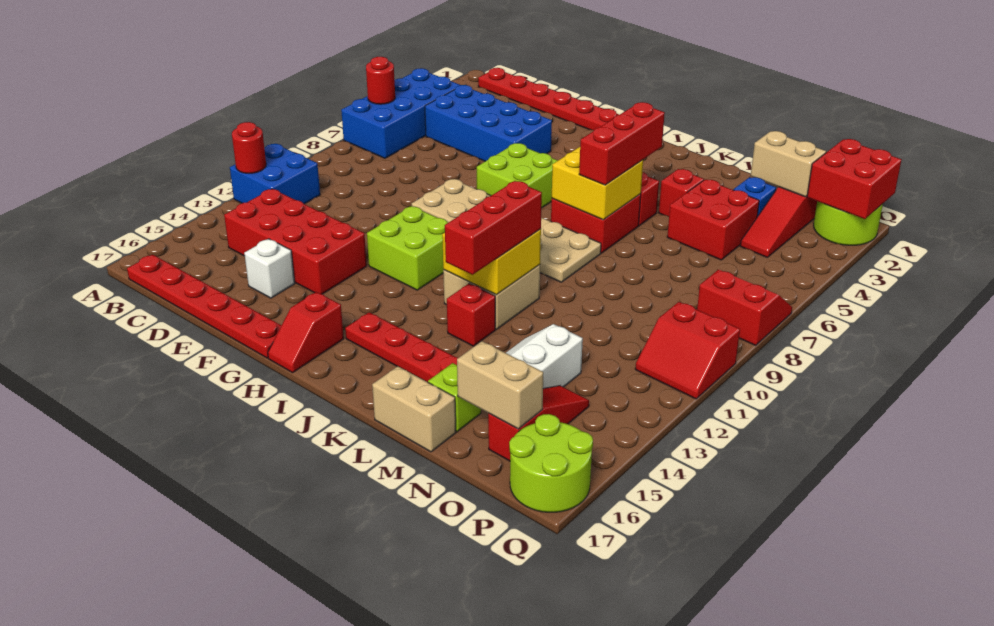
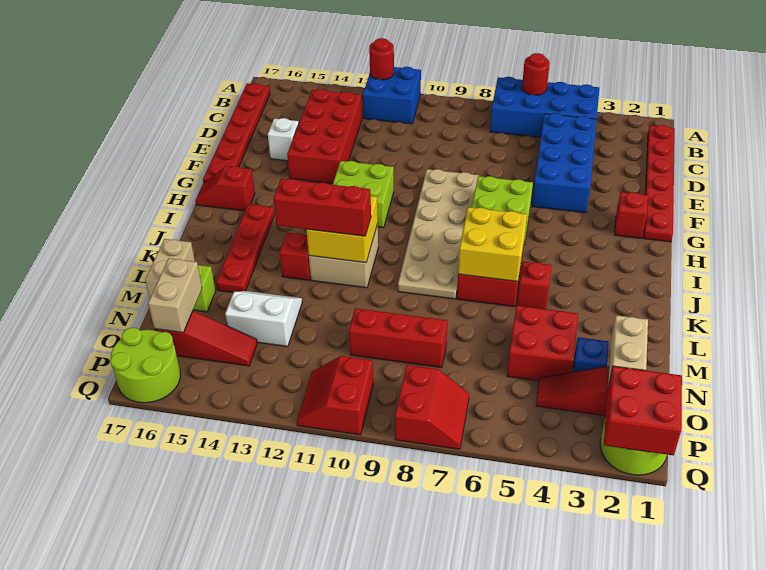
red brick K5:K7 level 3 -> red brick N8:N10 level 1
red brick L4 level 1 -> red brick G2 level 1

